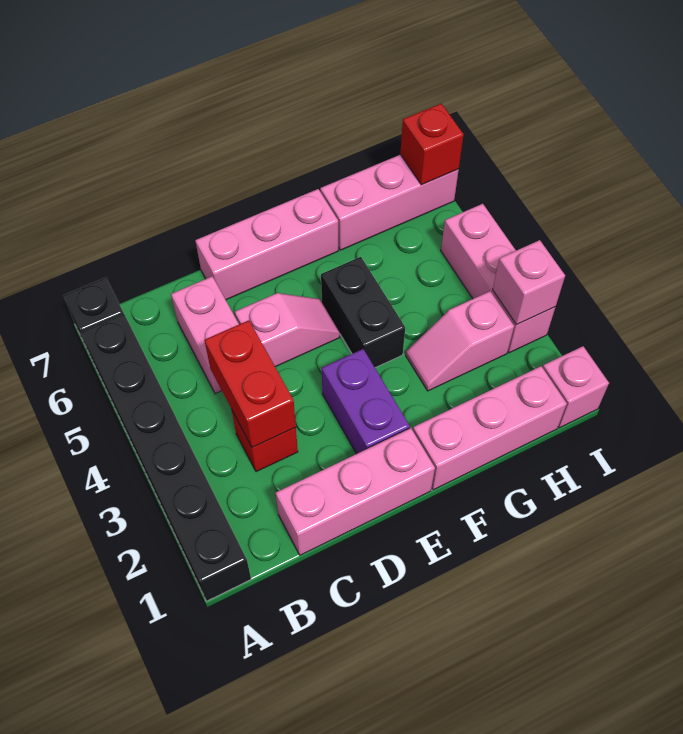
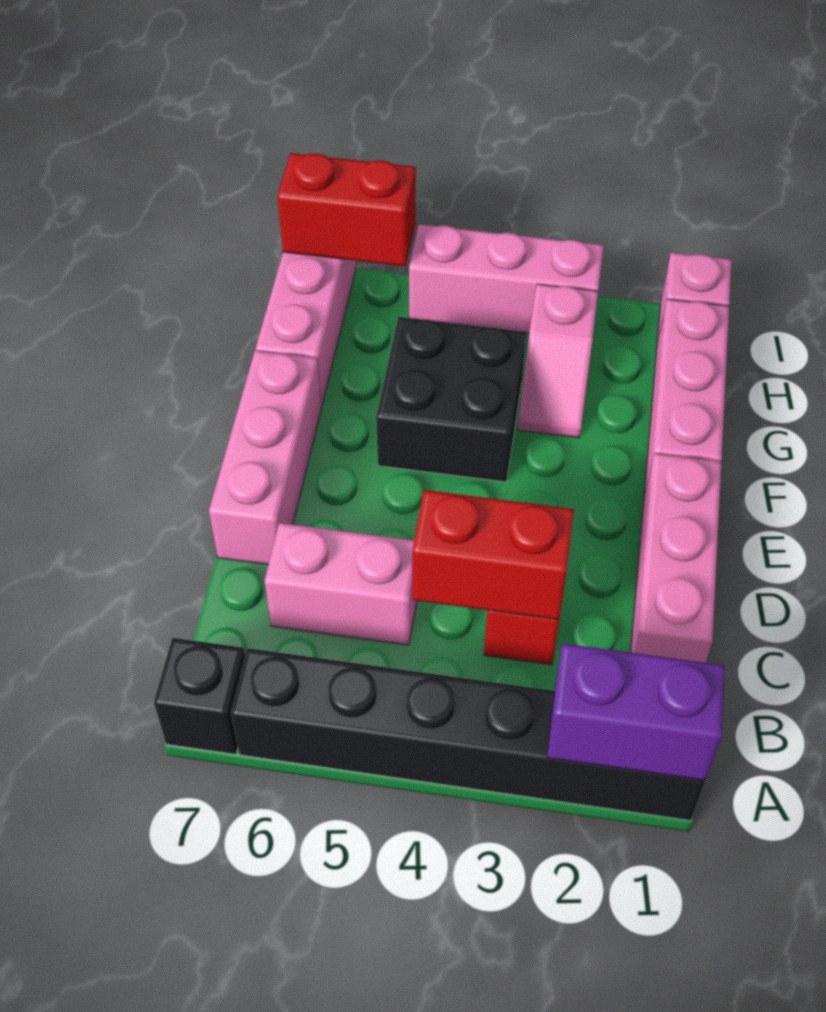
pink slope D5:E5 level 1 top D -> none
purple brick E2:E3 level 1 -> purple brick A1:A2 level 2
black brick F4:F5 level 1 -> black brick F4:G5 level 1
pink brick I3 level 2 -> none
red brick I7 level 2 -> red brick I6:I7 level 2

